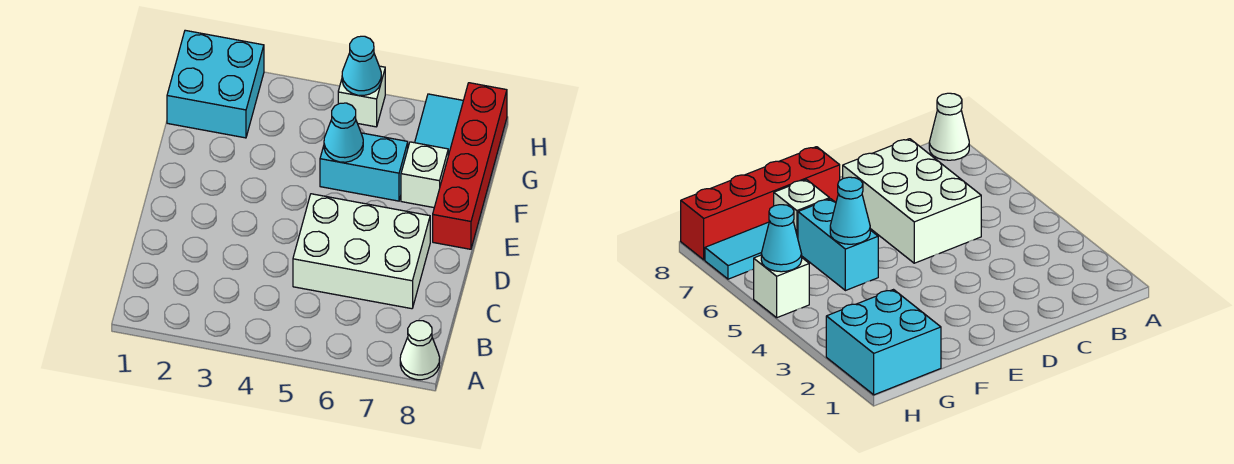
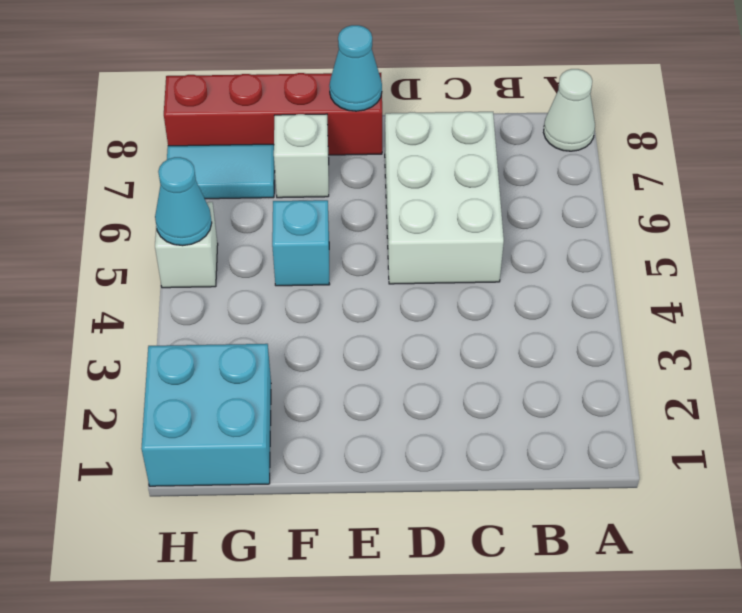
cyan brick F5:F6 level 1 -> cyan brick F5 level 1
cyan cone F5 level 2 -> cyan cone E8 level 2

